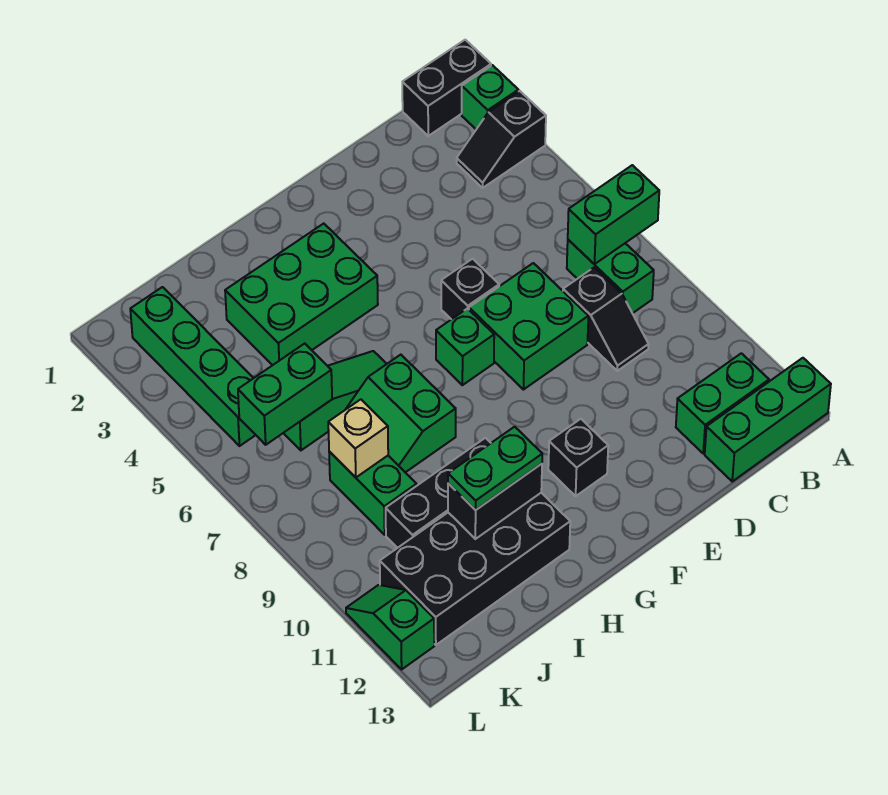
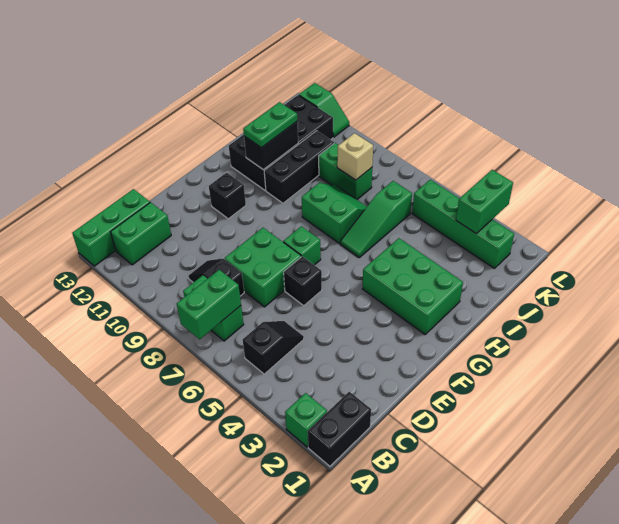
black slope A3:B3 level 1 top A -> black slope B5:C5 level 1 top B
green brick G3:I4 level 1 -> green brick G2:H4 level 1
green brick J6:K6 level 2 -> green brick K3:L3 level 2

